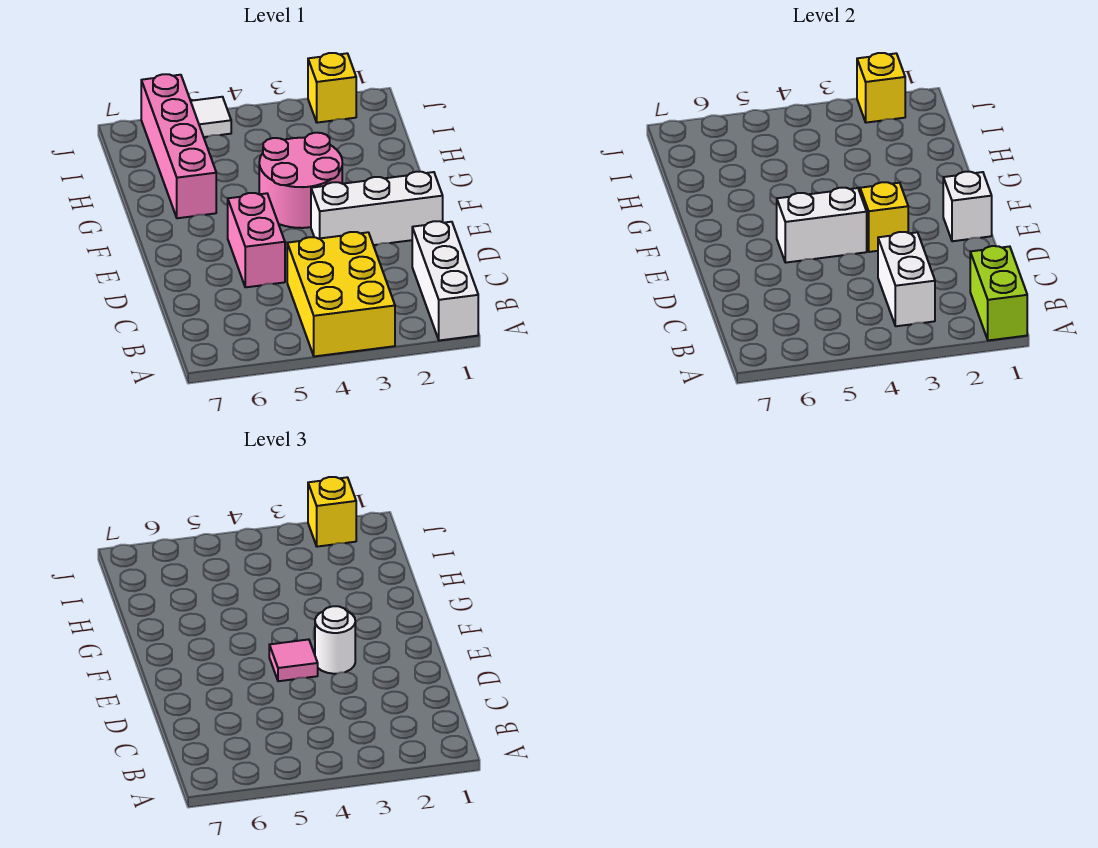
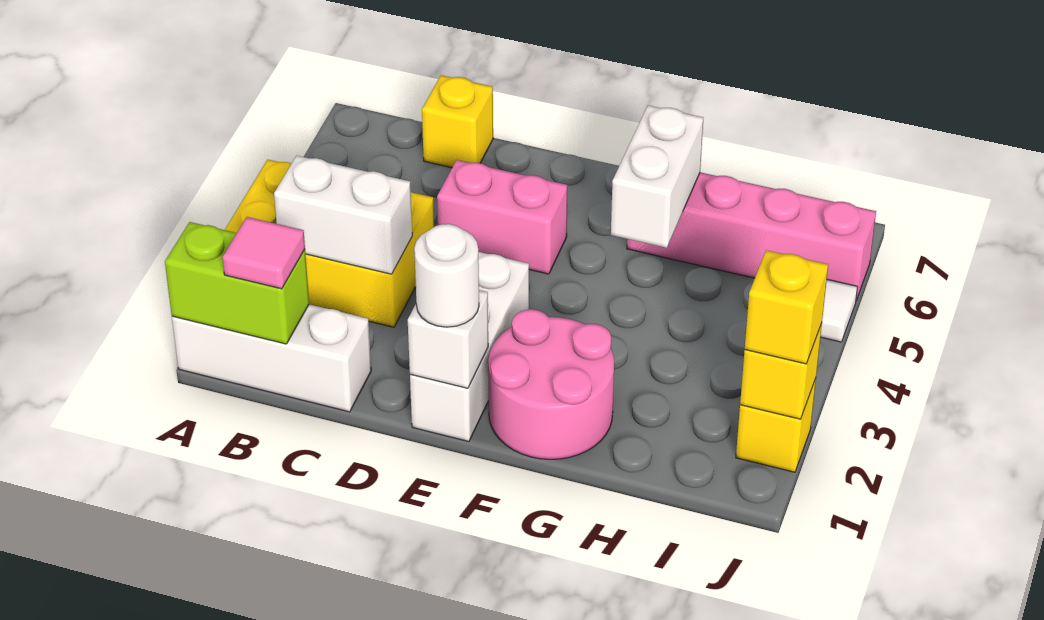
yellow brick E3 level 2 -> yellow brick C7 level 1
white round brick E3 level 3 -> white round brick E1 level 3
white brick E4:E5 level 2 -> white brick G5:G6 level 2
pink tile E4 level 3 -> pink tile B1 level 3
pink round brick F3:G4 level 1 -> pink round brick F1:G2 level 1

